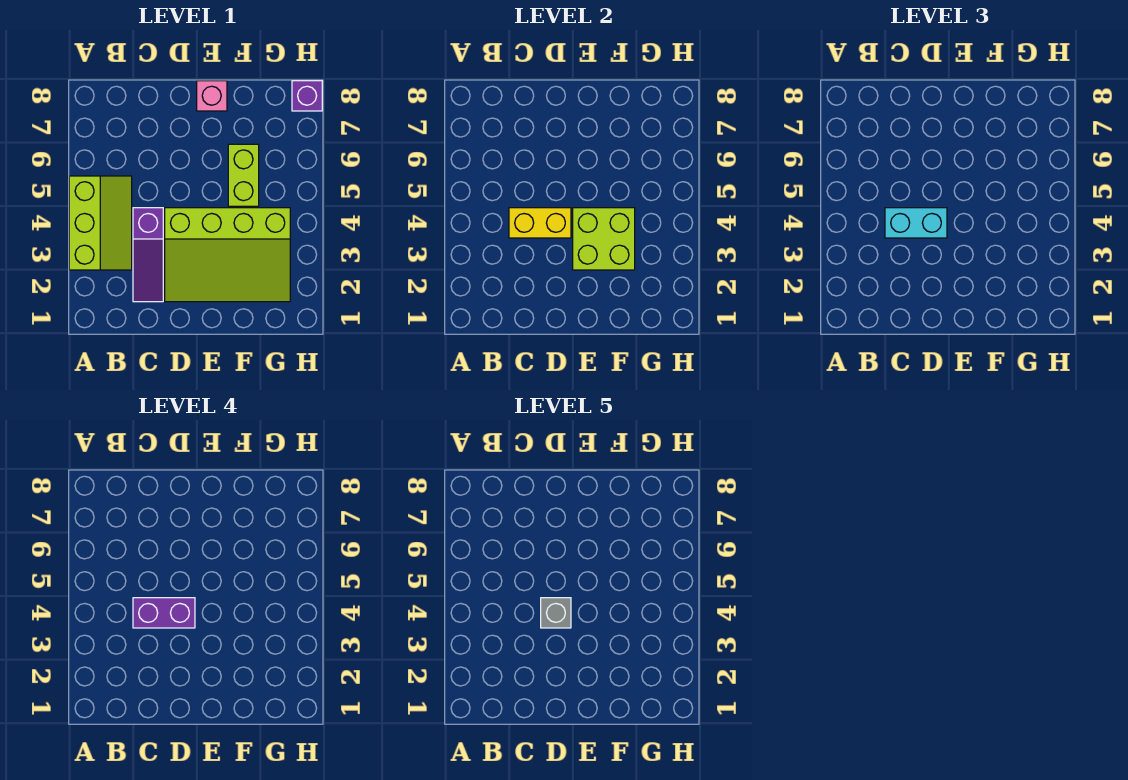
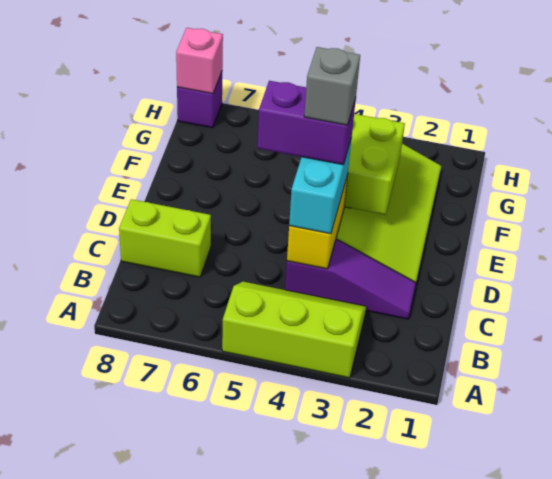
purple brick C4:D4 level 4 -> purple brick D4:D5 level 4
pink brick E8 level 1 -> pink brick H8 level 2
lime brick F5:F6 level 1 -> lime brick C7:C8 level 1

